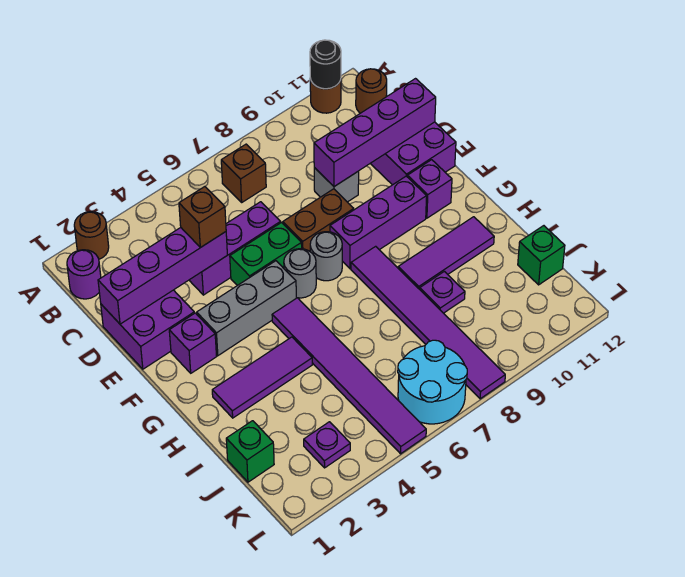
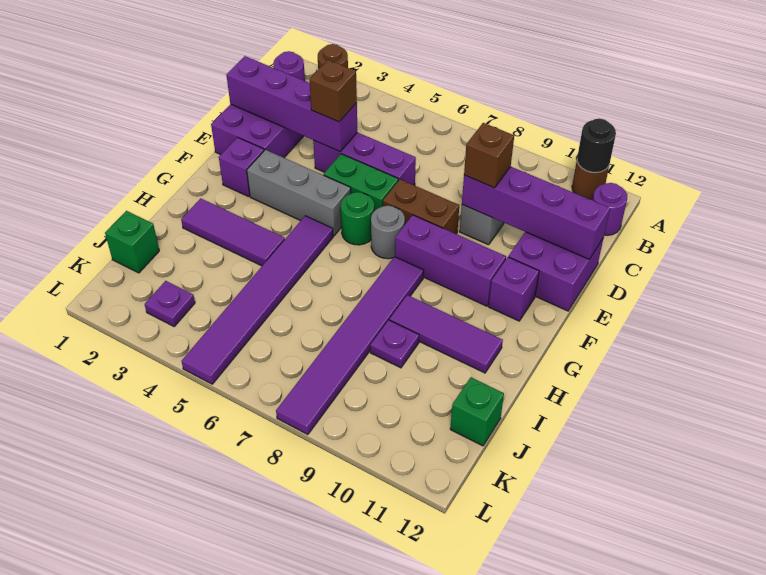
brown brick B7 level 1 -> brown brick D9 level 3
brown round brick B12 level 1 -> purple round brick B12 level 1
grey round brick F6 level 1 -> green round brick F6 level 1
cyan round brick K6:L7 level 1 -> none

